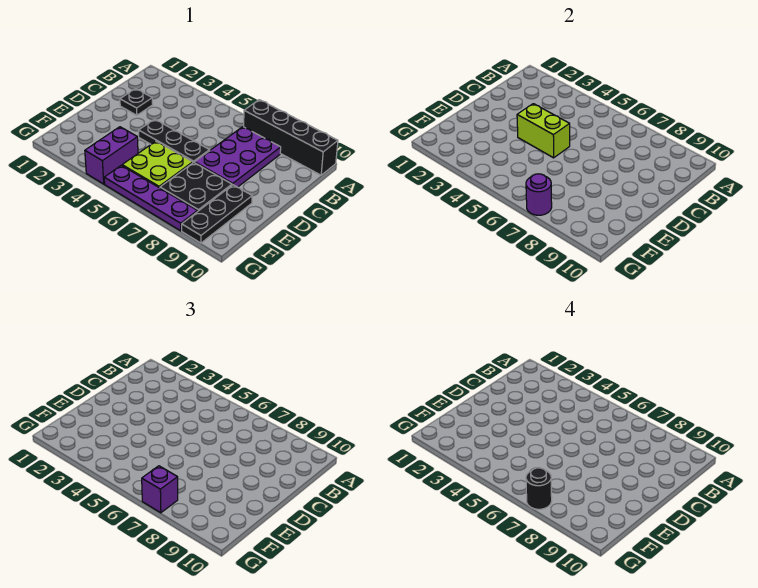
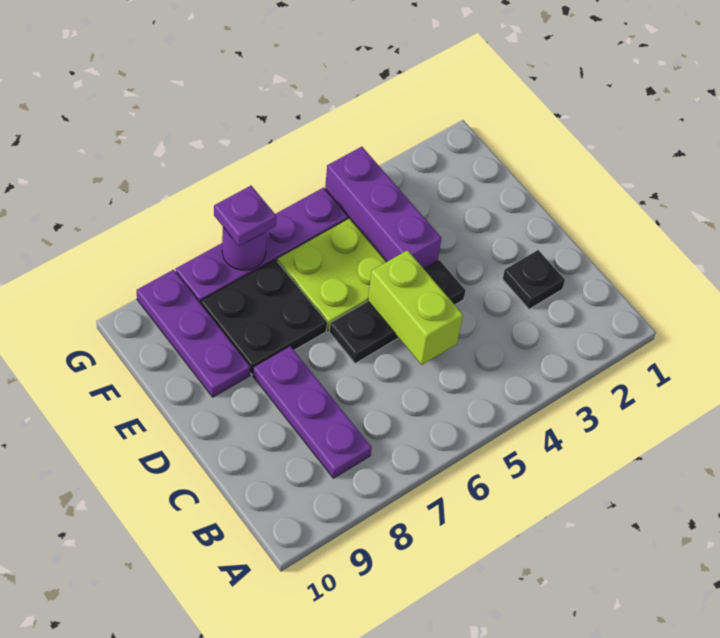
black brick A7:A10 level 1 -> none
purple plate B7:D8 level 1 -> purple plate B8:D8 level 1
lime brick D4:D5 level 2 -> lime brick C5:D5 level 2
black plate E9:G9 level 1 -> purple plate E9:G9 level 1
purple brick F4:G4 level 1 -> purple brick E4:G4 level 1
purple brick G7 level 3 -> purple plate G7 level 3
black round brick G7 level 4 -> none

